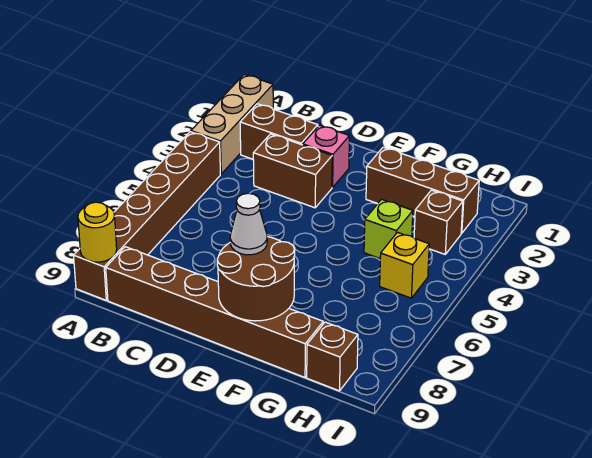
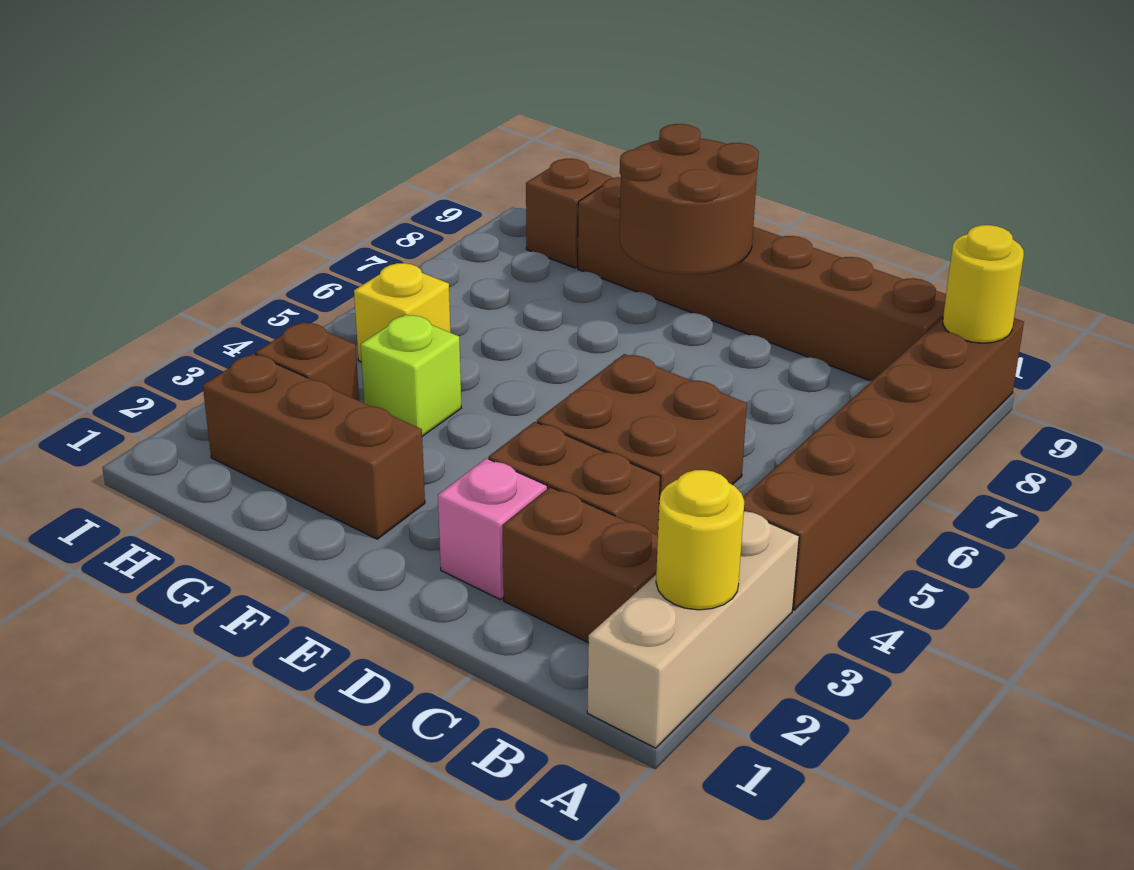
none -> yellow round brick A2 level 2
none -> brown brick C4:D5 level 1
white cone E8 level 3 -> none

